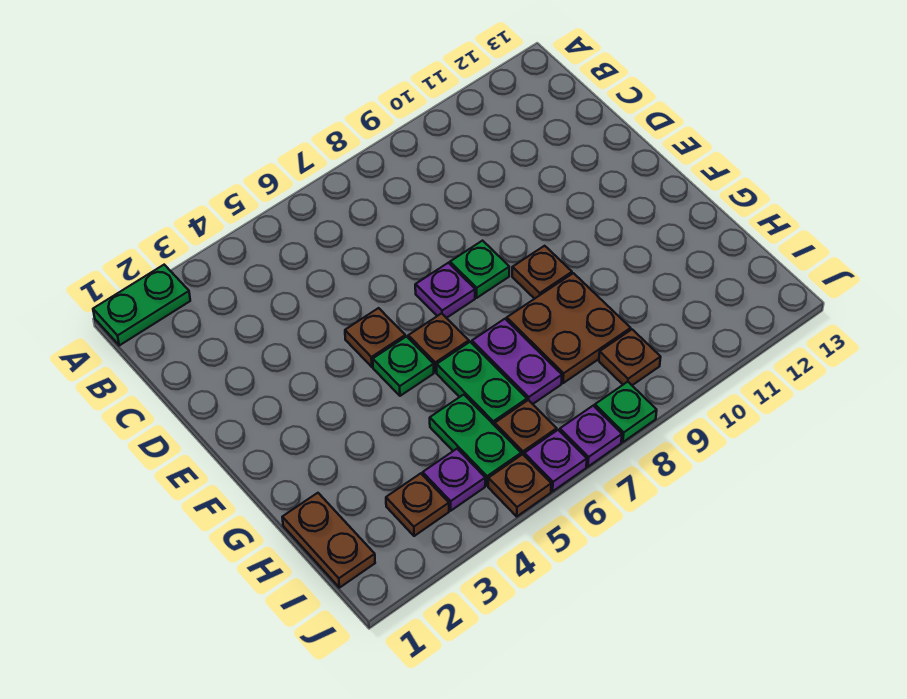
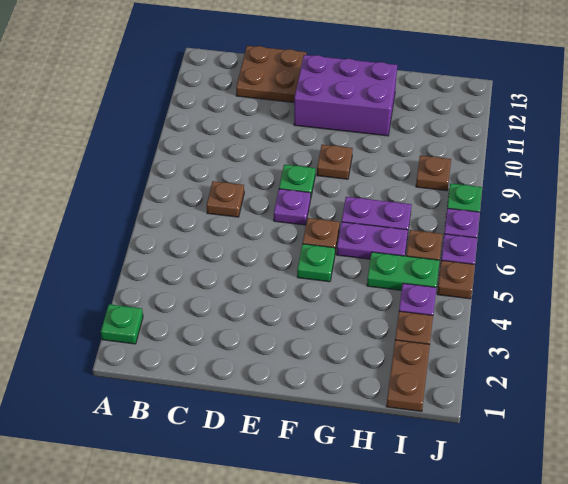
green plate A1:A2 level 1 -> green plate A2 level 1
brown plate E5 level 1 -> brown plate C7 level 1
none -> purple brick E11:G12 level 1
green plate G6:H6 level 1 -> purple plate G6:H6 level 1
brown plate G8:H9 level 1 -> brown plate C12:D13 level 1
brown plate H1:I1 level 1 -> brown plate I1:I2 level 1

